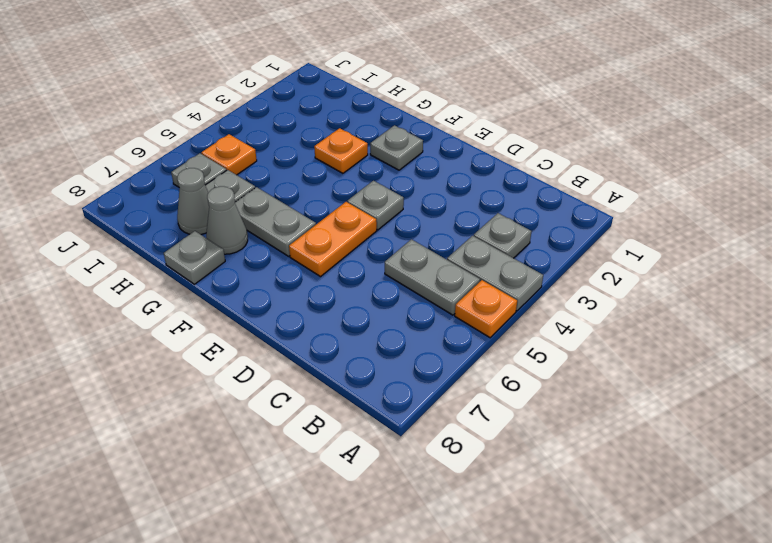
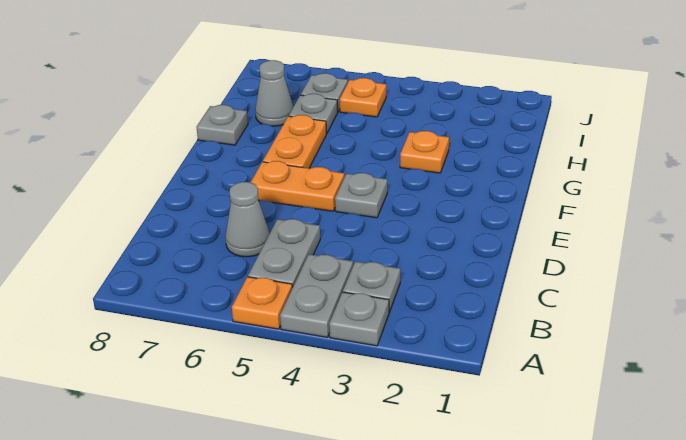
grey plate F2 level 1 -> grey plate A3 level 1
grey plate F6:G6 level 1 -> orange plate F6:G6 level 1
grey cone G7 level 1 -> grey cone C6 level 1

